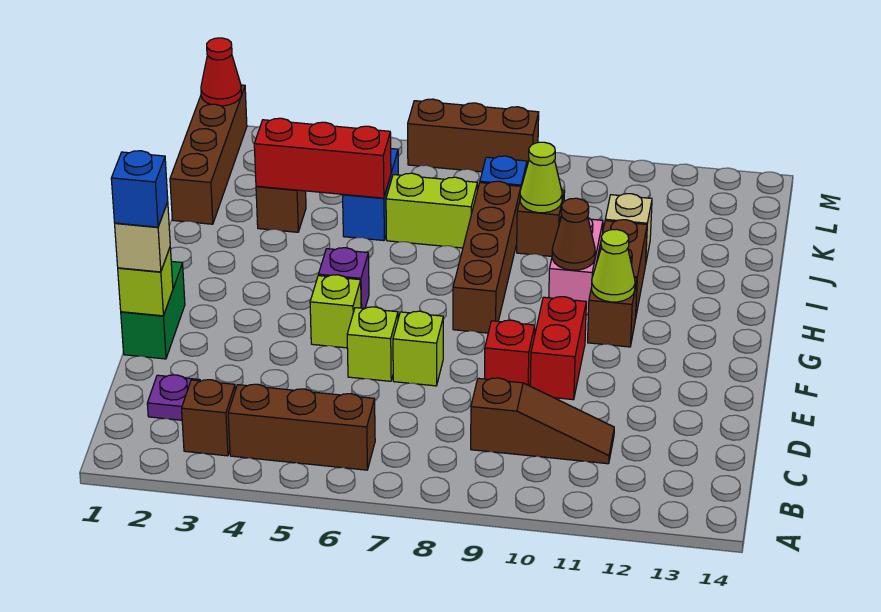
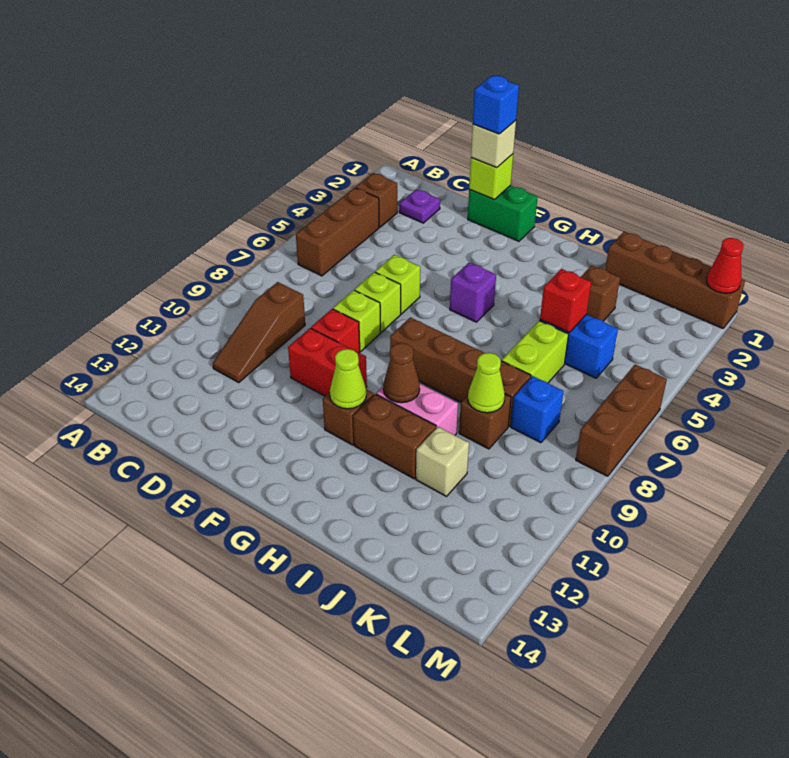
lime brick F5 level 1 -> lime brick E8 level 1
red brick J3:J5 level 2 -> red brick J5 level 2

